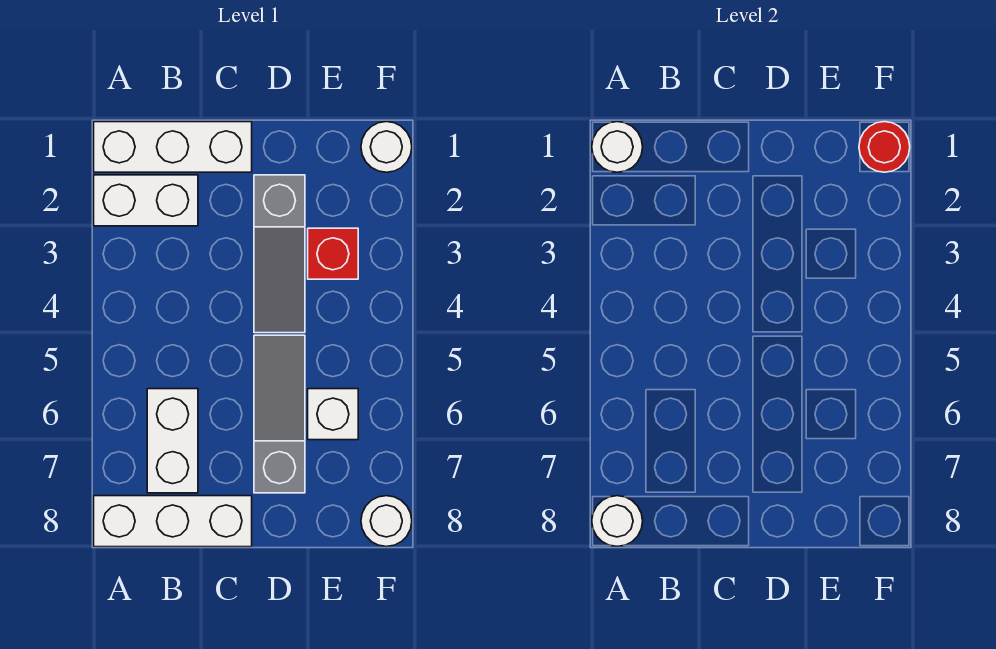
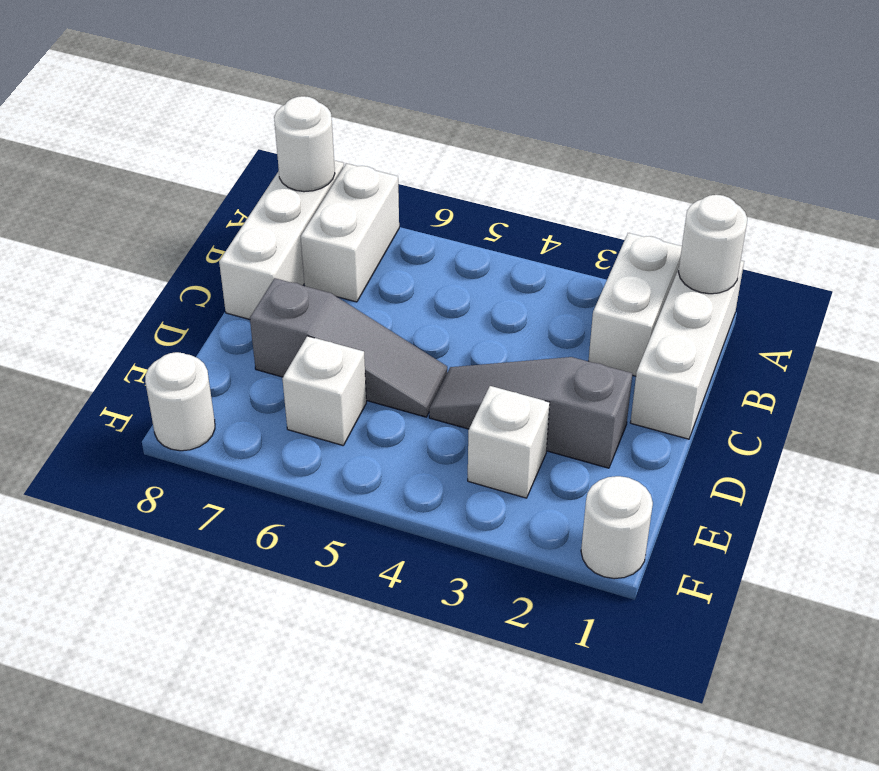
white brick B6:B7 level 1 -> white brick A7:B7 level 1
red brick E3 level 1 -> white brick E3 level 1
red round brick F1 level 2 -> none

